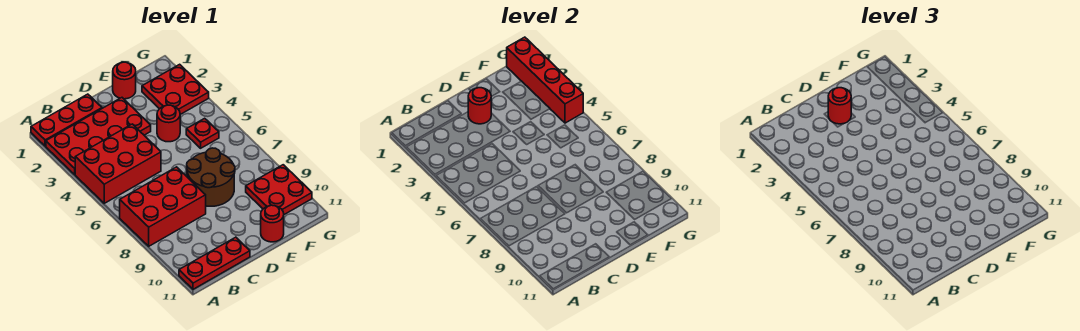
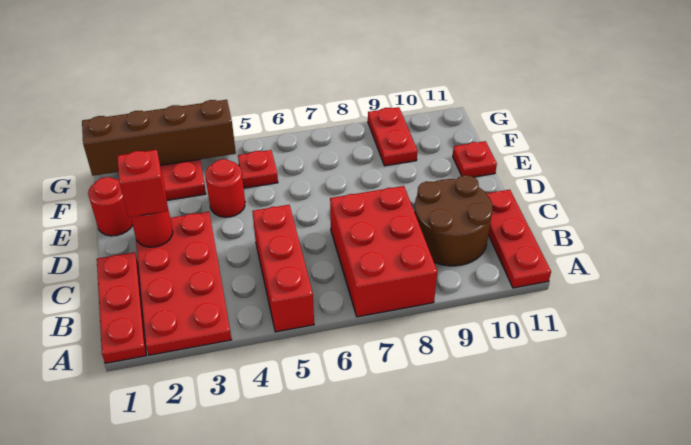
red brick A4:C5 level 1 -> red brick A5:C5 level 1
red round brick D2 level 3 -> red brick D2 level 3
brown round brick D7:E8 level 1 -> brown round brick B9:C10 level 1
red round brick E11 level 1 -> red plate E11 level 1
red plate F9:G10 level 1 -> red plate F9:G9 level 1
red brick G1:G4 level 2 -> brown brick G1:G4 level 2

